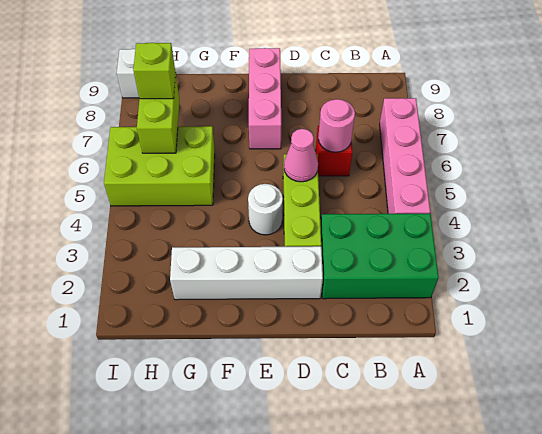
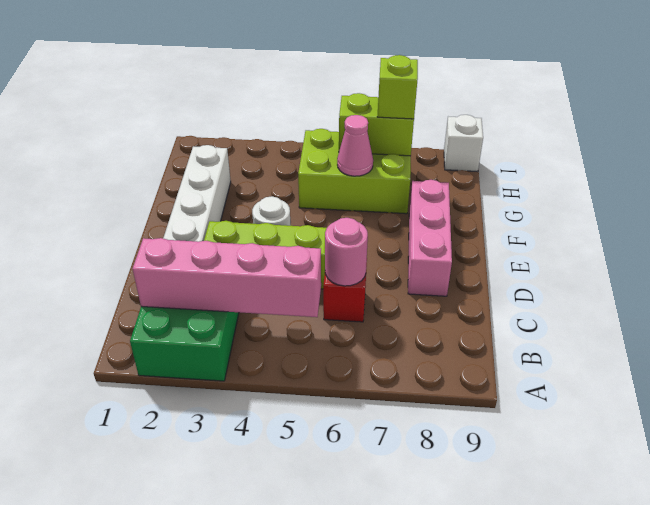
pink brick A4:A7 level 1 -> pink brick B2:B5 level 2
pink cone D5 level 2 -> pink cone G6 level 2
pink brick E7:E9 level 1 -> pink brick D8:F8 level 1
lime brick G5:I6 level 1 -> lime brick G5:H7 level 1

